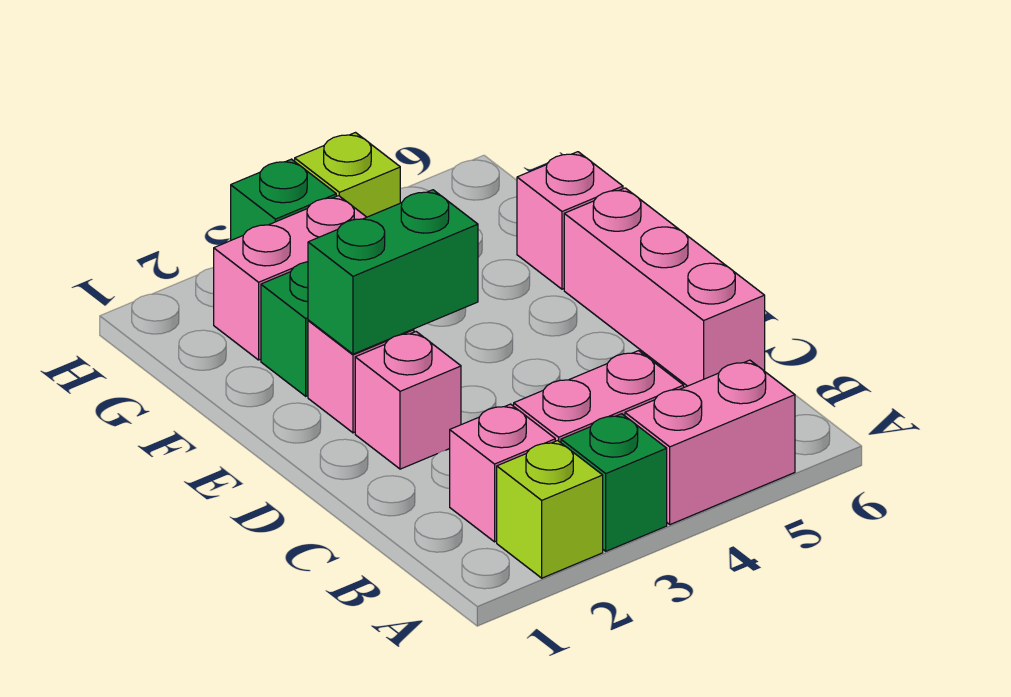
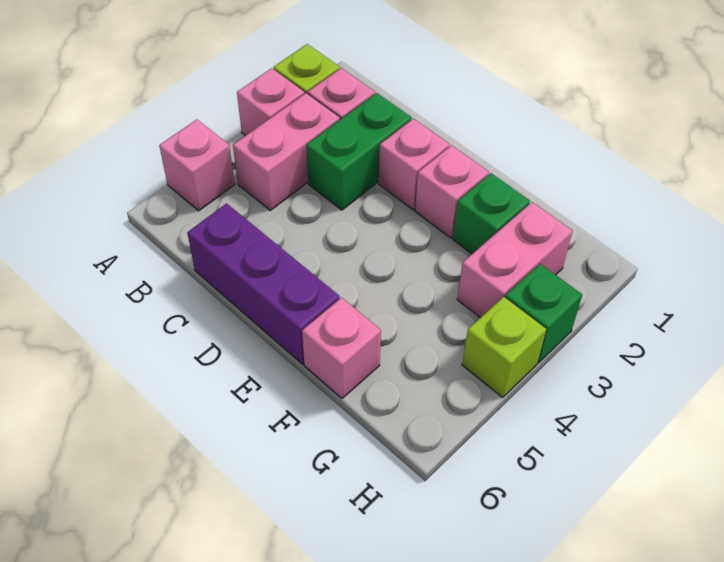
green brick A3 level 1 -> pink brick A3 level 1
pink brick A4:A5 level 1 -> pink brick A5 level 1
pink brick C6:E6 level 1 -> purple brick C6:E6 level 1
green brick E2:E3 level 2 -> green brick C2:C3 level 1

